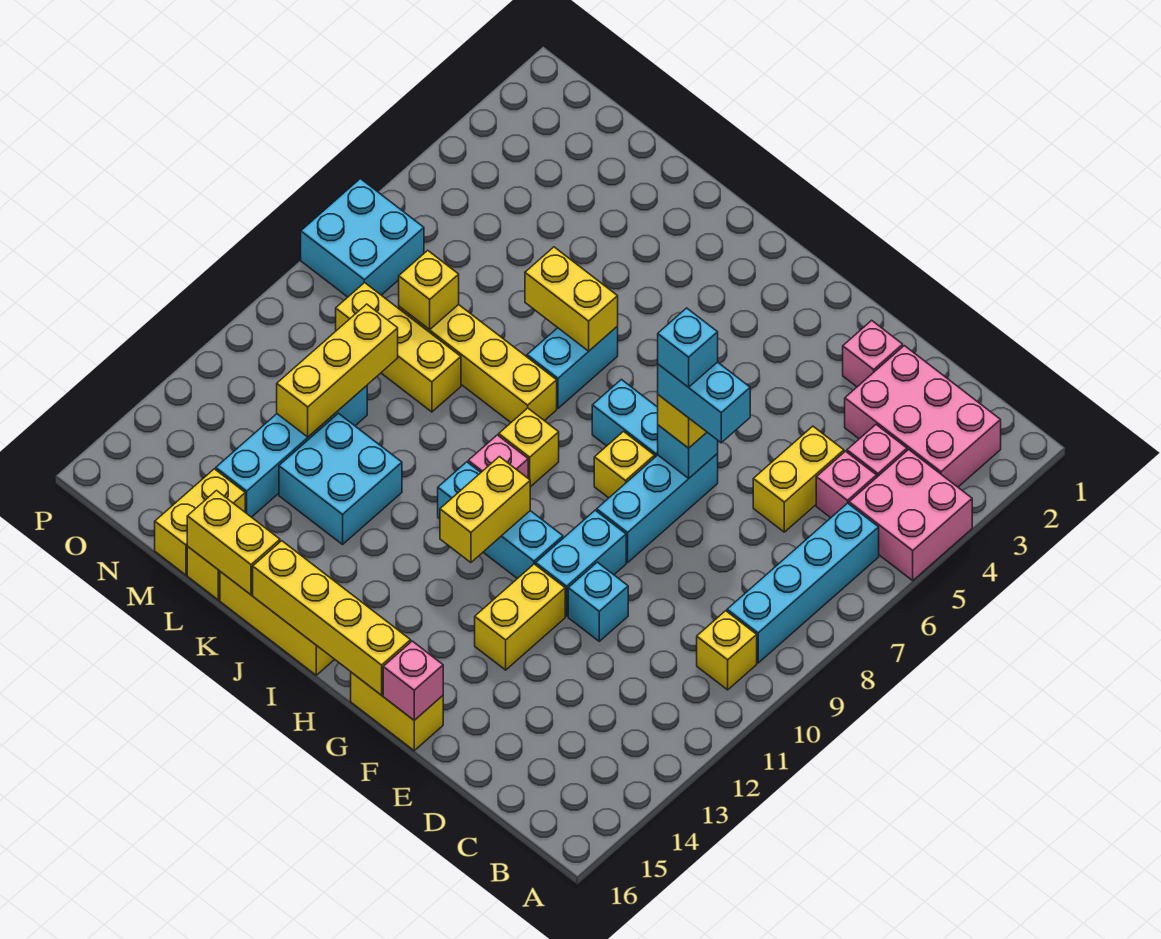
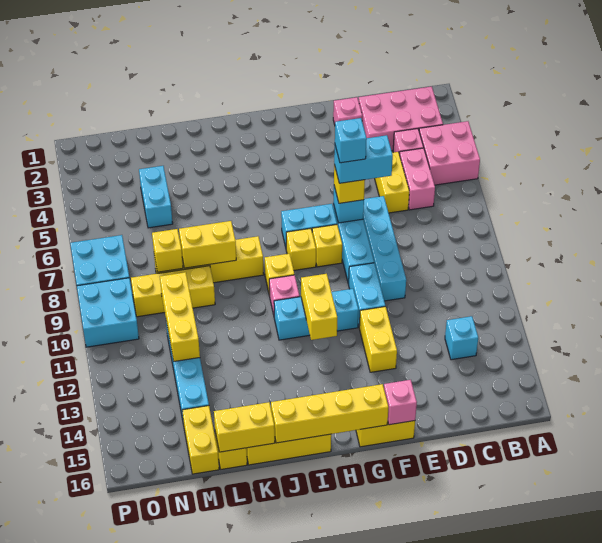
cyan brick B6:B9 level 1 -> cyan brick E7:E10 level 1
yellow brick B10 level 1 -> yellow brick H8 level 1
pink brick C5 level 1 -> pink brick C5:C6 level 1
cyan brick E11 level 1 -> cyan brick C13 level 1
cyan brick J6:J7 level 1 -> cyan brick M4:M5 level 1
yellow brick J6:K6 level 2 -> yellow brick K8:L8 level 2
cyan brick K12:L13 level 1 -> cyan brick O9:P10 level 1

